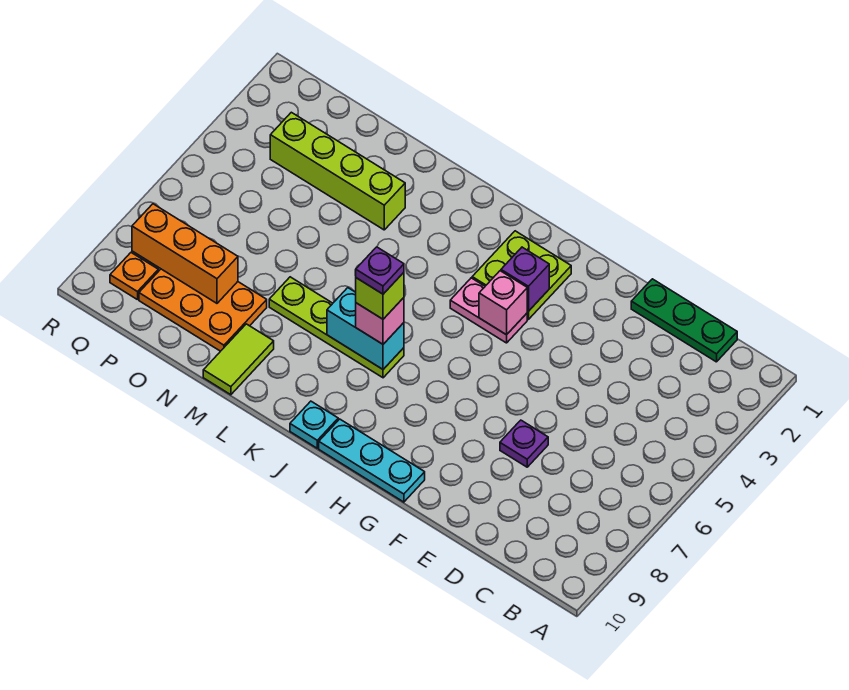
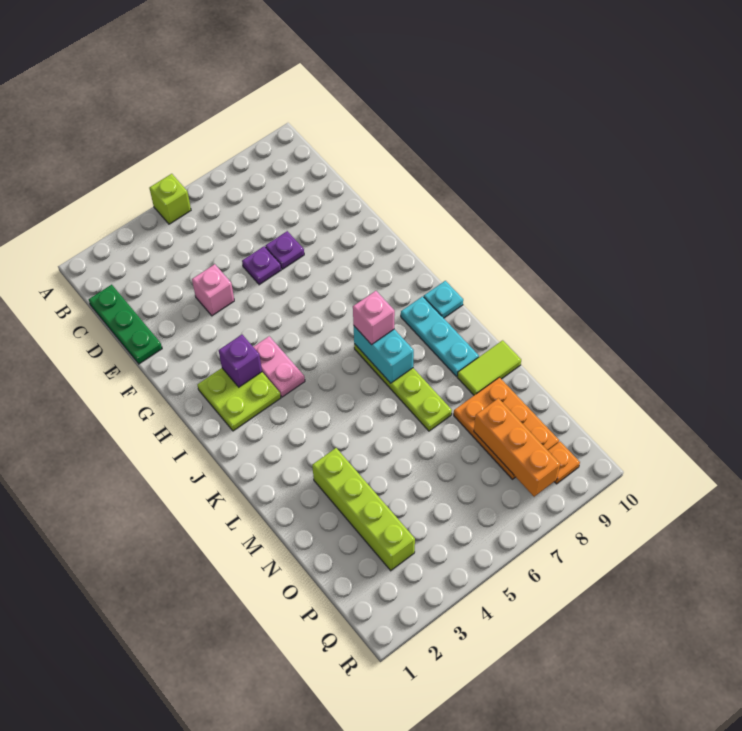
cyan plate G10:I10 level 1 -> cyan plate J9:L9 level 1
pink brick H4 level 2 -> pink brick E4 level 1
lime brick J7 level 4 -> lime brick A5 level 1
purple plate J7 level 5 -> purple plate E6 level 1

